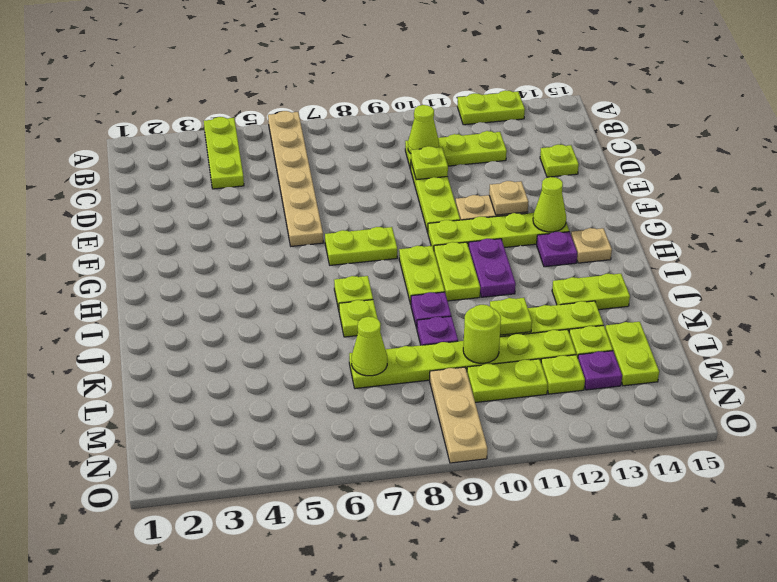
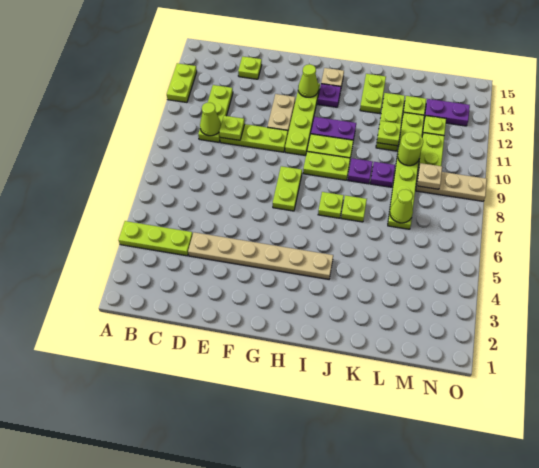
tan plate A6:F6 level 1 -> tan plate D4:I4 level 1
tan plate F12 level 2 -> tan plate M9 level 2
lime plate L14:M14 level 1 -> none
purple plate M13 level 1 -> purple plate M13:N13 level 1

